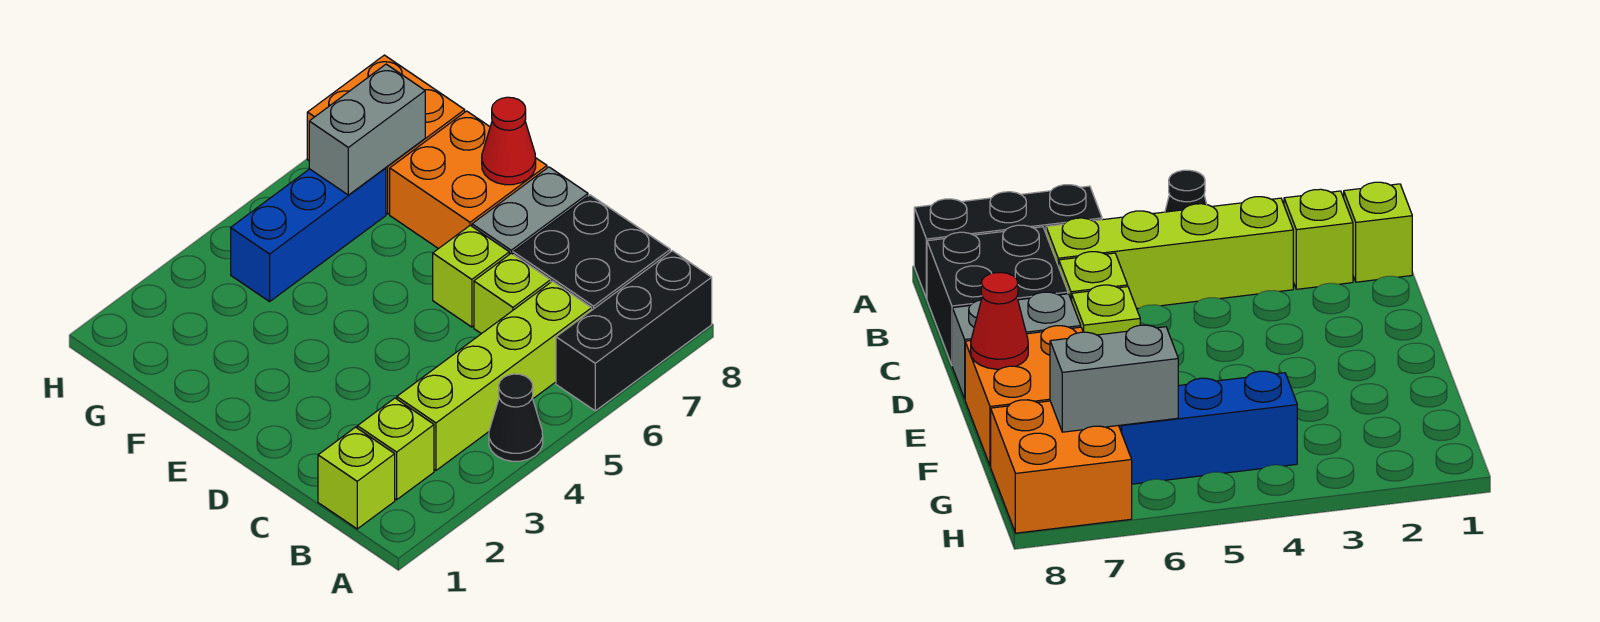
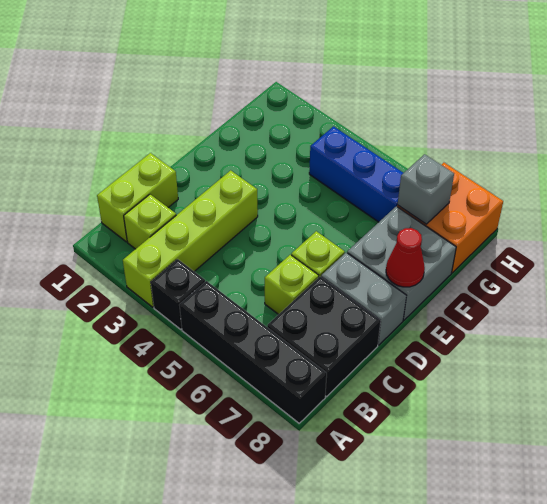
black cone A4 level 1 -> black brick A4 level 1
black brick A6:A8 level 1 -> black brick A5:A8 level 1
lime brick B1 level 1 -> lime brick B1:C1 level 1
lime brick B3:B6 level 1 -> lime brick A3:D3 level 1
orange brick E7:F8 level 1 -> grey brick E7:F8 level 1
grey brick G6:G7 level 2 -> grey brick G7 level 2

